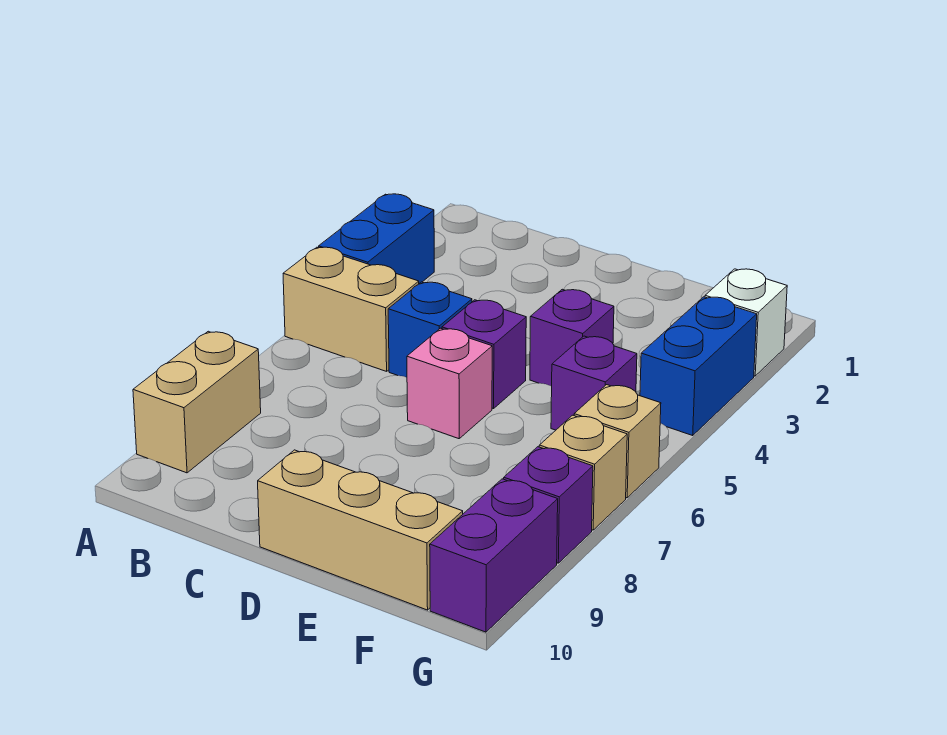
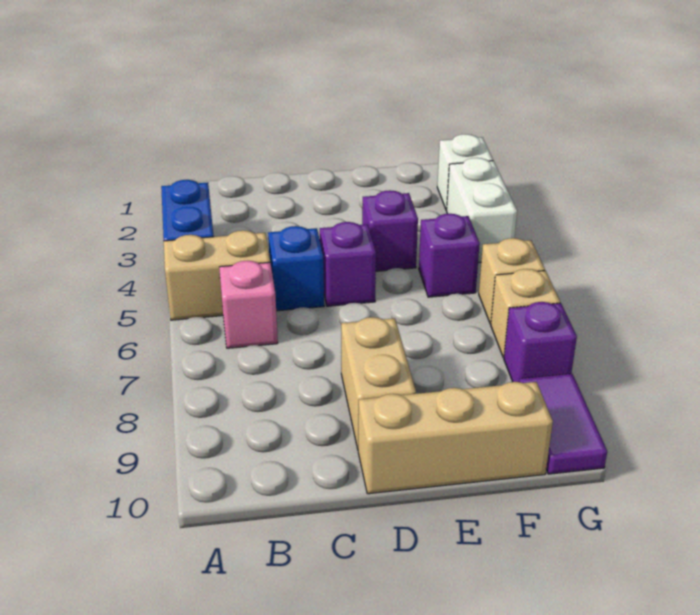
tan brick A8:A9 level 1 -> tan brick D8:D9 level 1
pink brick D6 level 1 -> pink brick B6 level 1
blue brick G3:G4 level 1 -> white brick G3:G4 level 1
purple brick G9:G10 level 1 -> purple tile G9:G10 level 1

